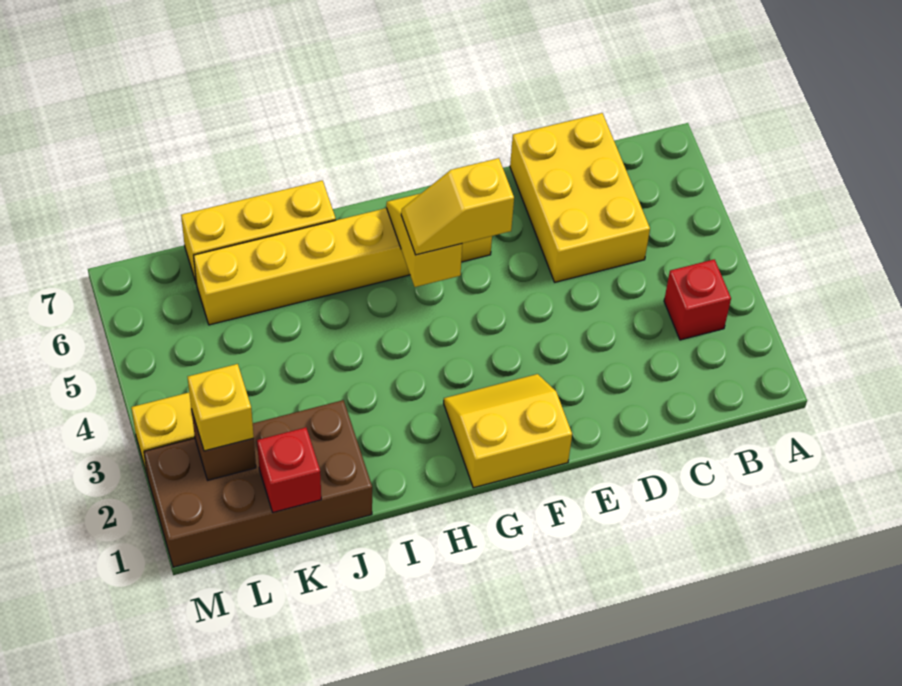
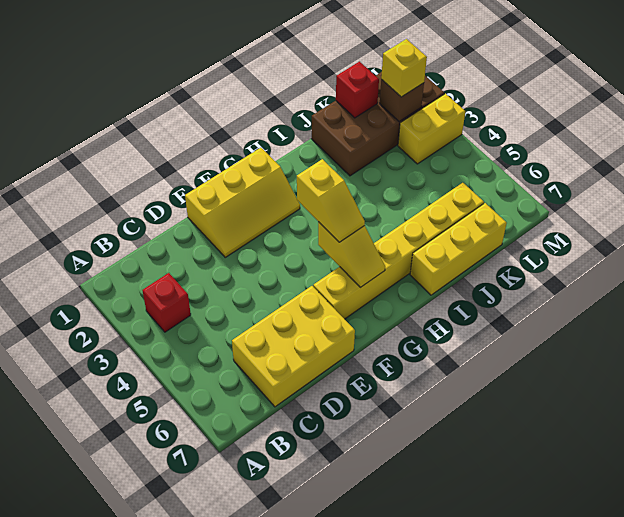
yellow brick C5:D7 level 1 -> yellow brick C6:E7 level 1
yellow slope F1:G2 level 1 top 1 -> yellow slope E1:G2 level 1 top 1
yellow slope F5:G5 level 3 top F -> yellow slope G4:G5 level 3 top 4

